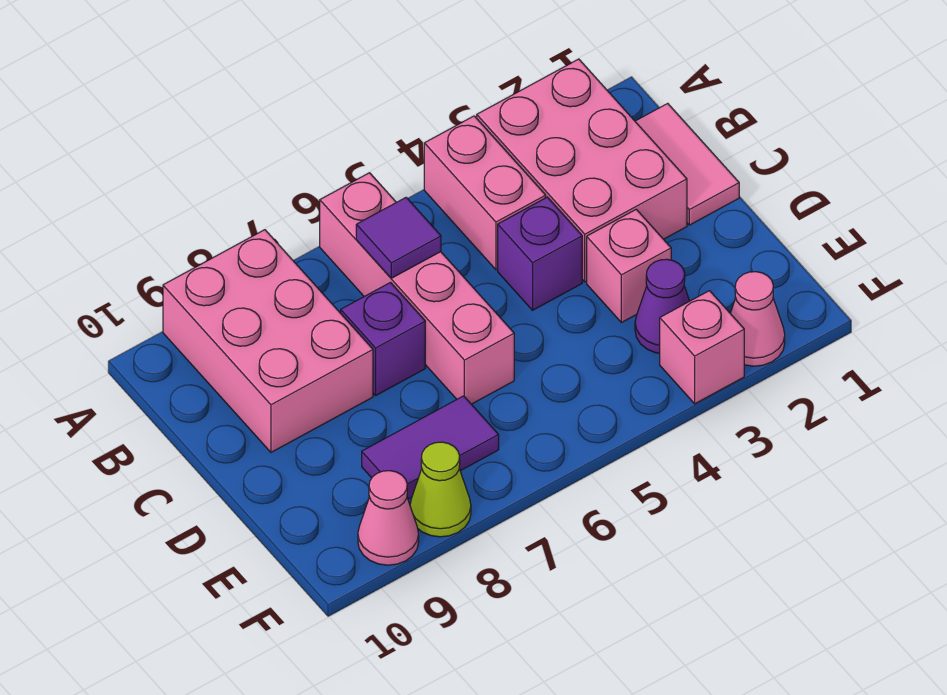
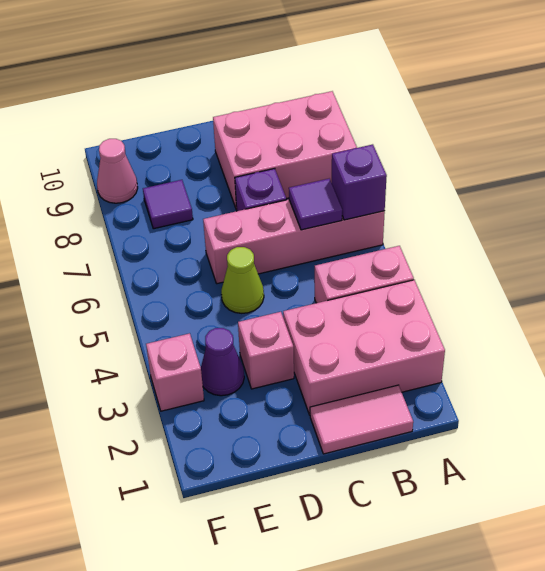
purple brick C4 level 1 -> purple brick A6 level 2
purple tile E7:E8 level 1 -> purple tile E8 level 1
pink cone F2 level 1 -> none
lime cone F8 level 1 -> lime cone D5 level 1

